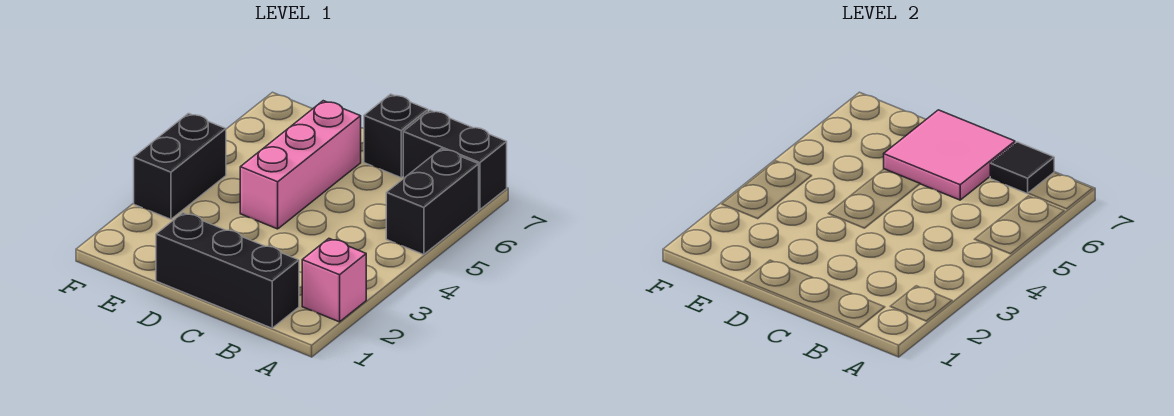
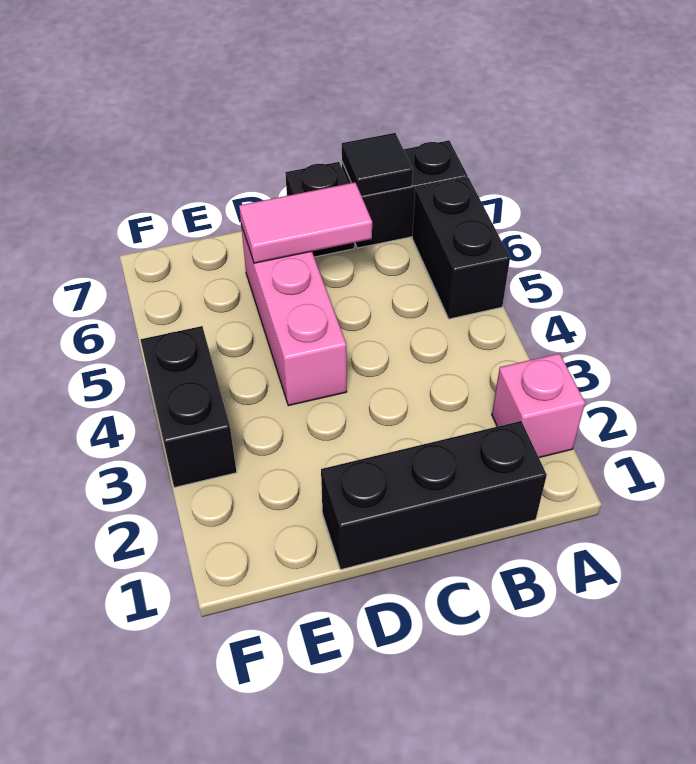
pink tile C6:D7 level 2 -> pink tile C6:D6 level 2

